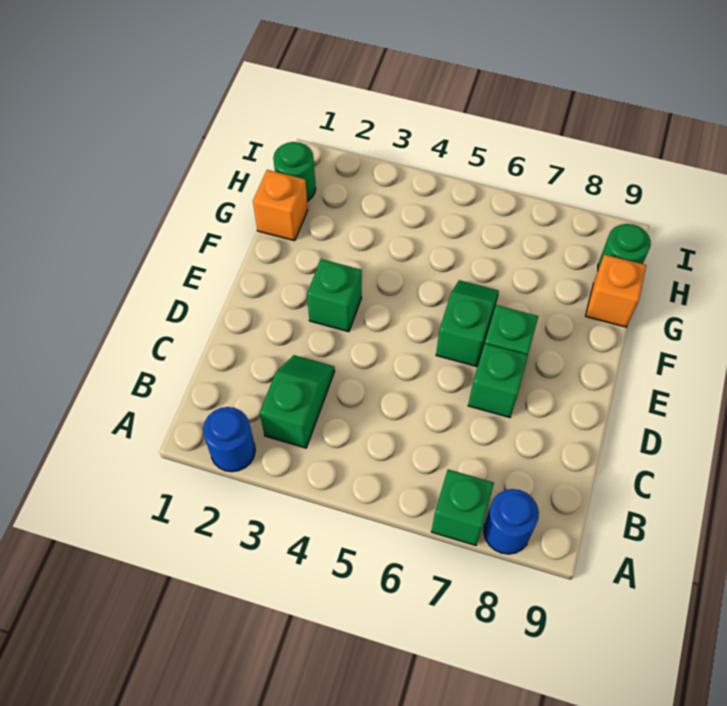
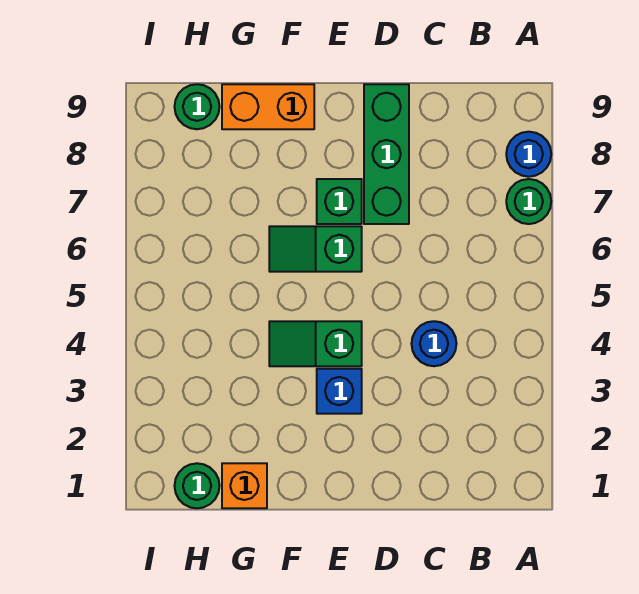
blue round brick A2 level 1 -> blue round brick C4 level 1
green brick A7 level 1 -> green round brick A7 level 1
green slope B3:C3 level 1 top B -> green slope E4:F4 level 1 top E
green brick D7 level 1 -> green brick D7:D9 level 1
green brick E3 level 1 -> blue brick E3 level 1
orange brick G9 level 1 -> orange brick F9:G9 level 1

